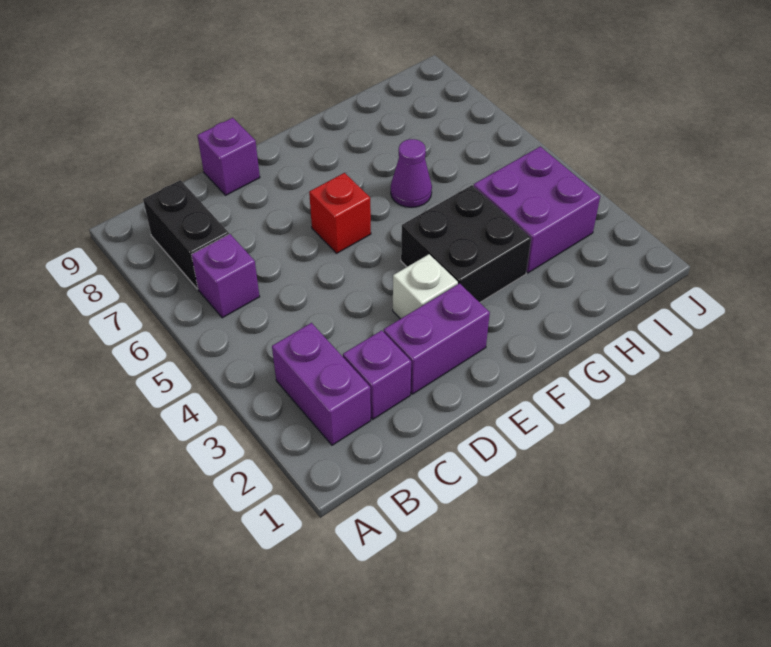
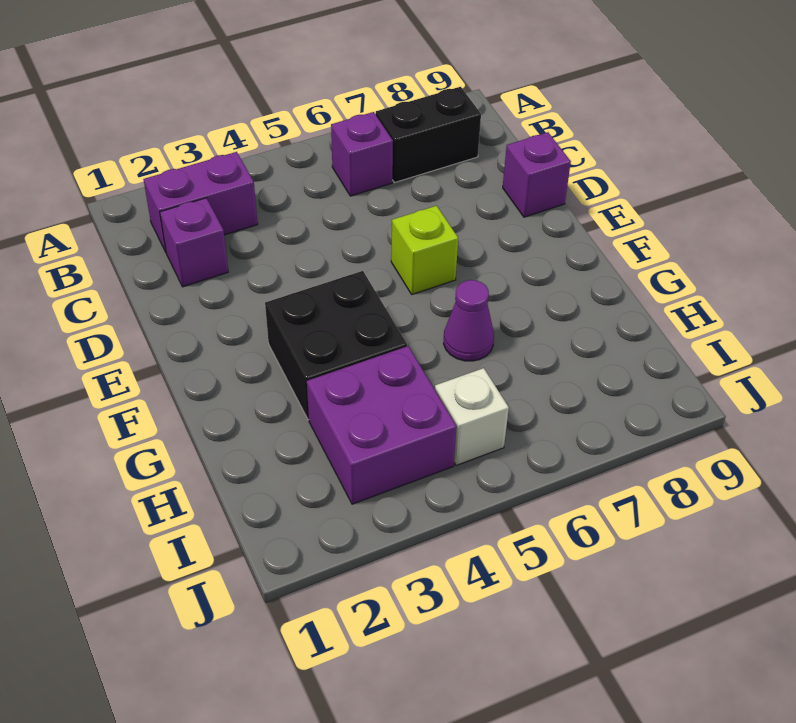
purple brick D2:E2 level 1 -> none
white brick E3 level 1 -> white brick I5 level 1
red brick E6 level 1 -> lime brick E6 level 1

